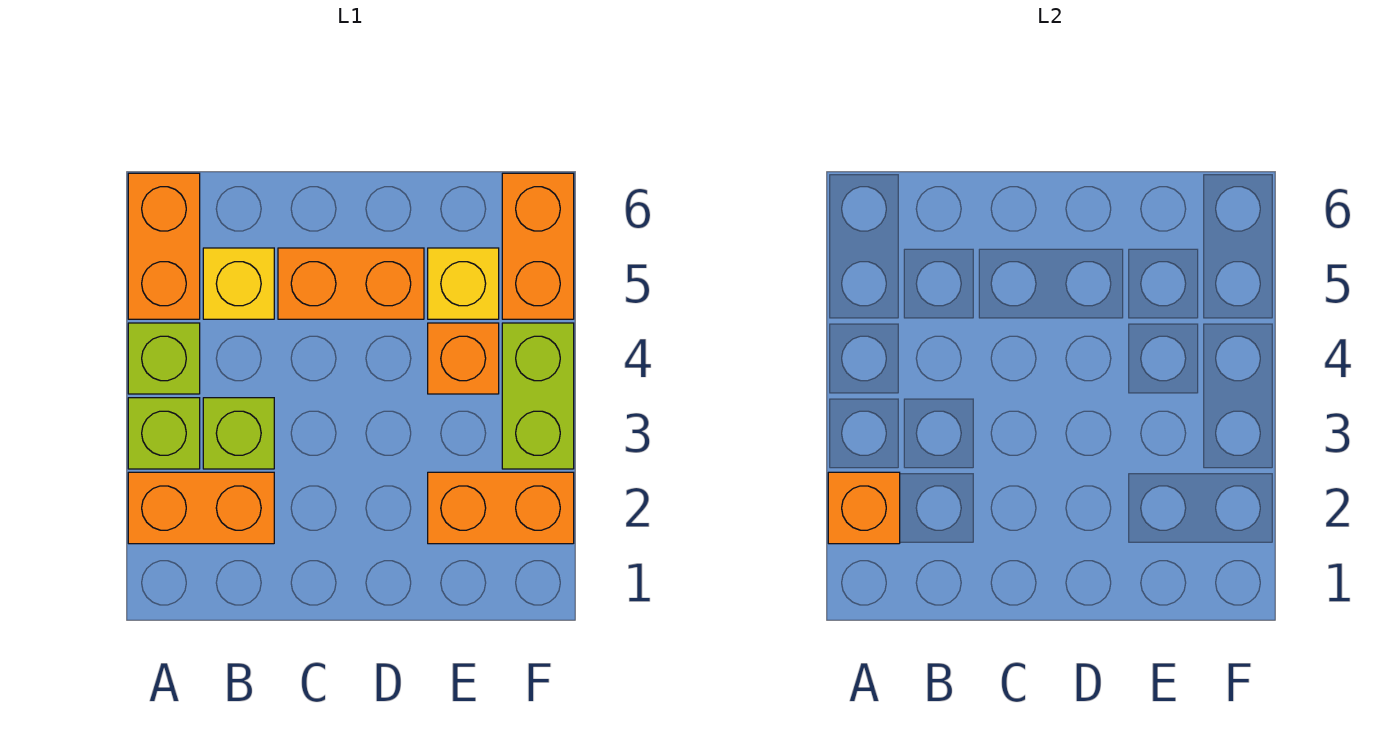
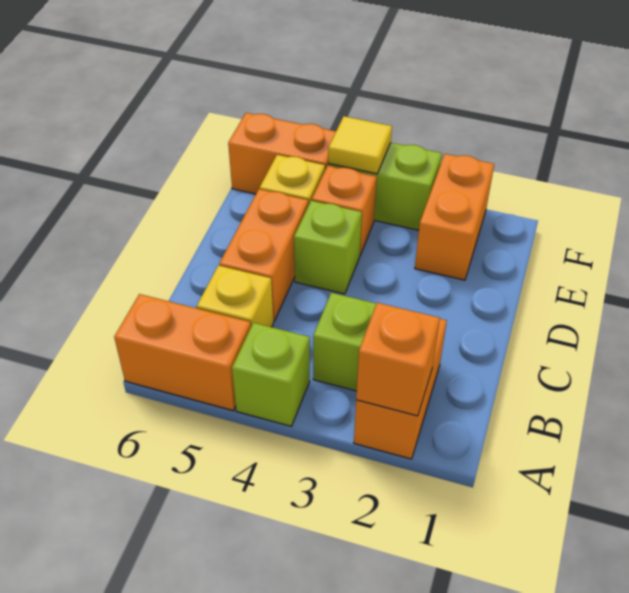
lime brick A3 level 1 -> lime brick D4 level 1
none -> yellow tile F4 level 2

